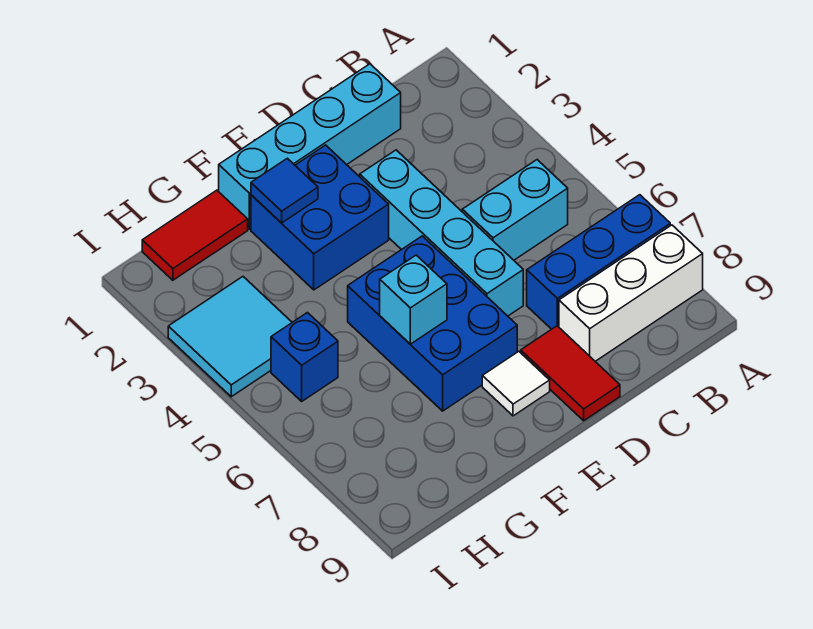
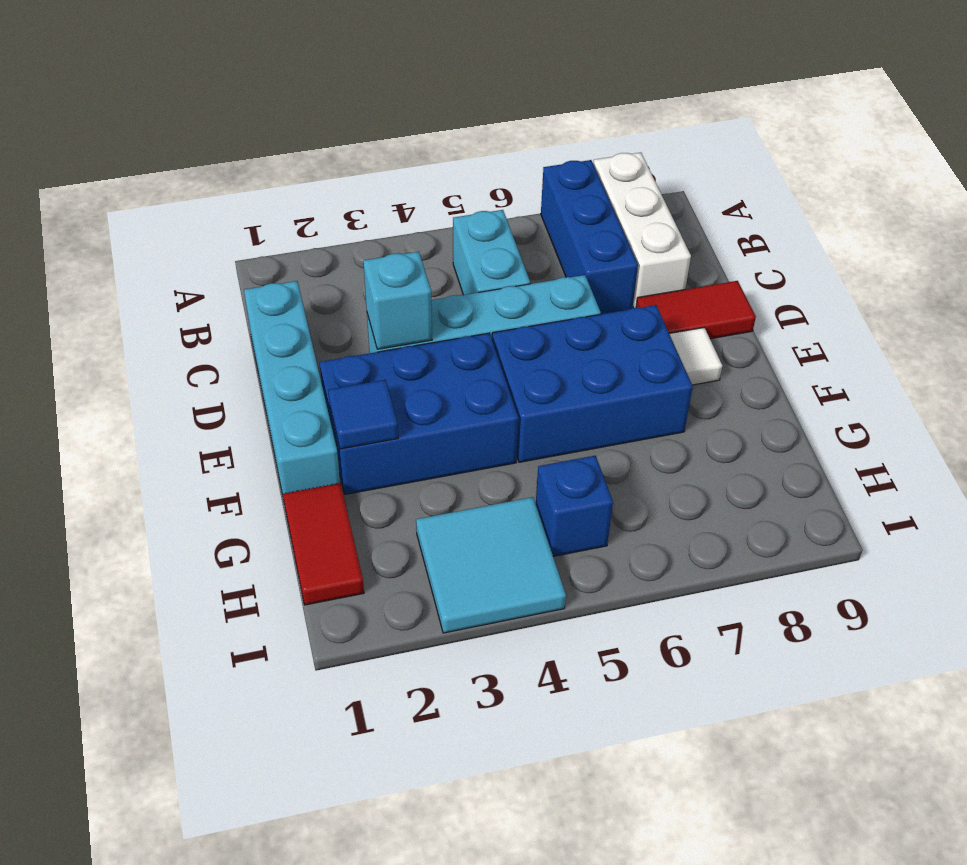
blue brick E2:F3 level 1 -> blue brick E2:F4 level 1
cyan brick F6 level 2 -> cyan brick D3 level 2

